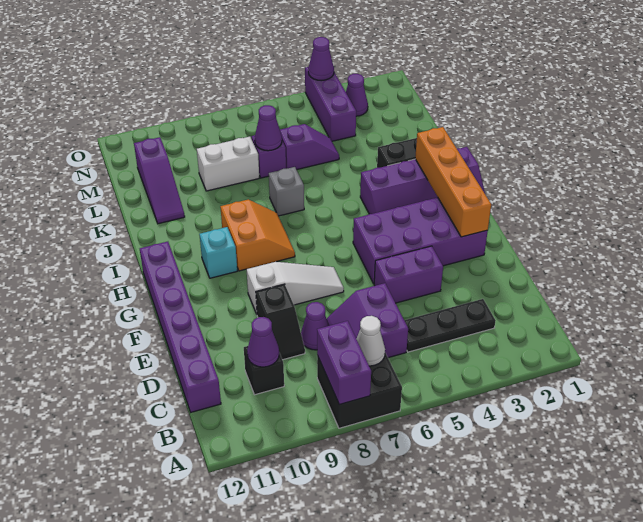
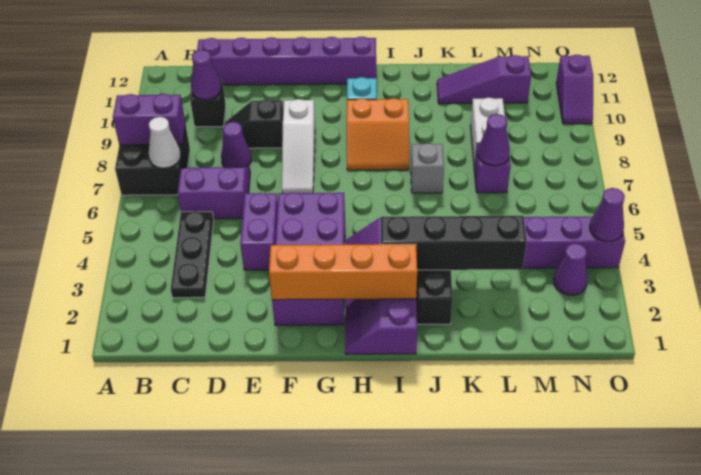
none -> black brick I3:L3 level 2
purple slope L5:L6 level 1 top 6 -> purple slope O10:O11 level 1 top 11

